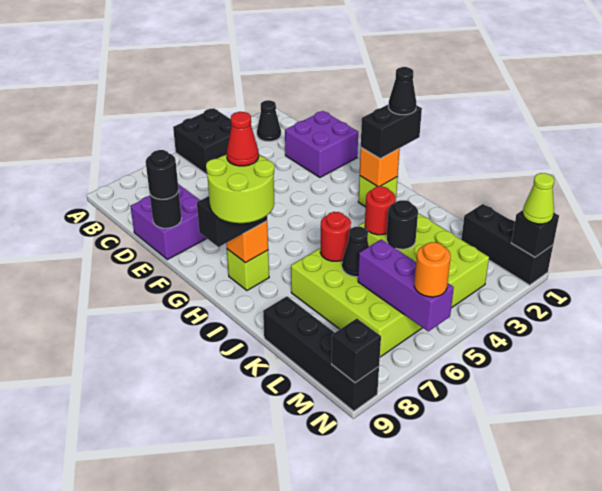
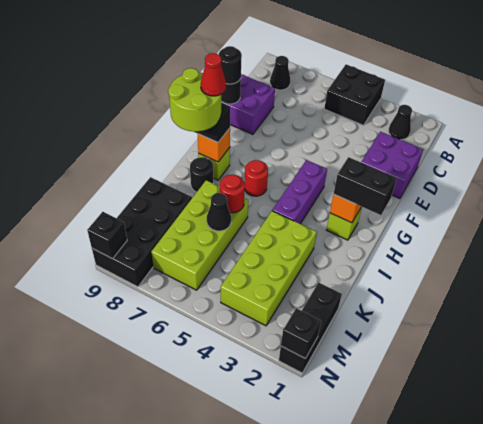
black cone H1 level 4 -> black cone B8 level 1
red round brick J4 level 2 -> red round brick H6 level 1
black round brick K4 level 2 -> black round brick I8 level 1
black brick K9:N9 level 1 -> black brick K8:N9 level 1
purple brick L6:N6 level 2 -> purple brick G4:I4 level 1
lime cone N1 level 3 -> none
orange round brick N6 level 3 -> none

